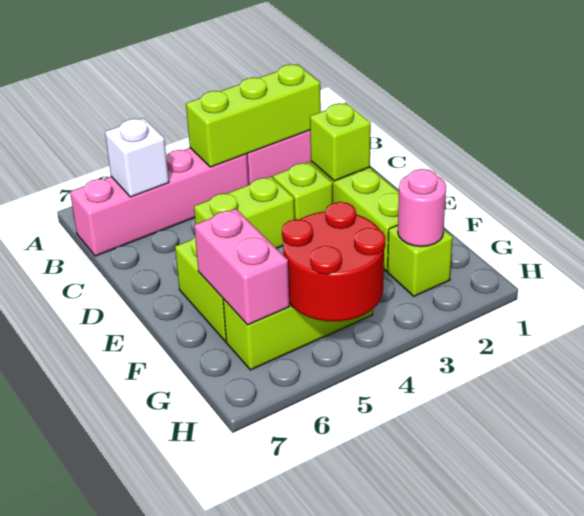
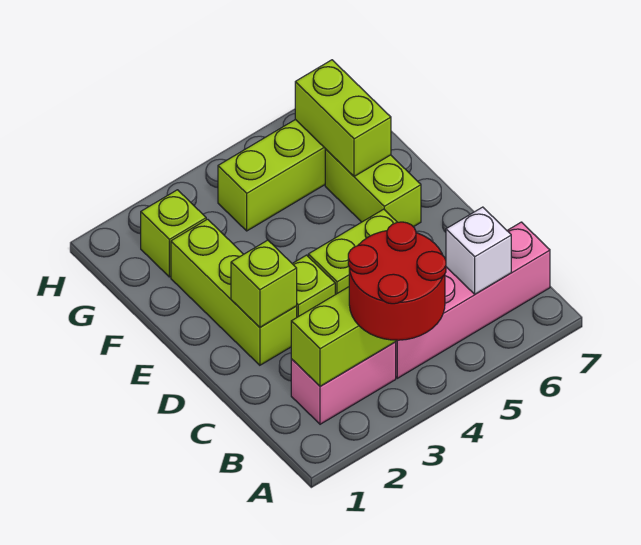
pink brick F6:G6 level 2 -> lime brick F6:G6 level 2
pink round brick G2 level 2 -> none
red round brick G4:H5 level 2 -> red round brick A3:B4 level 3

